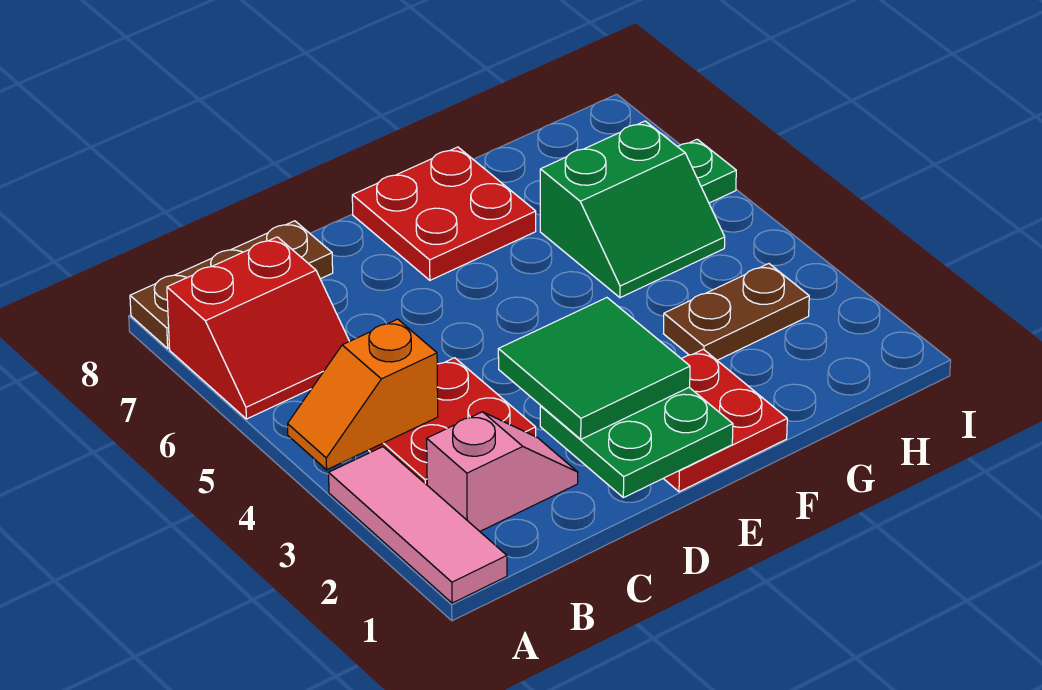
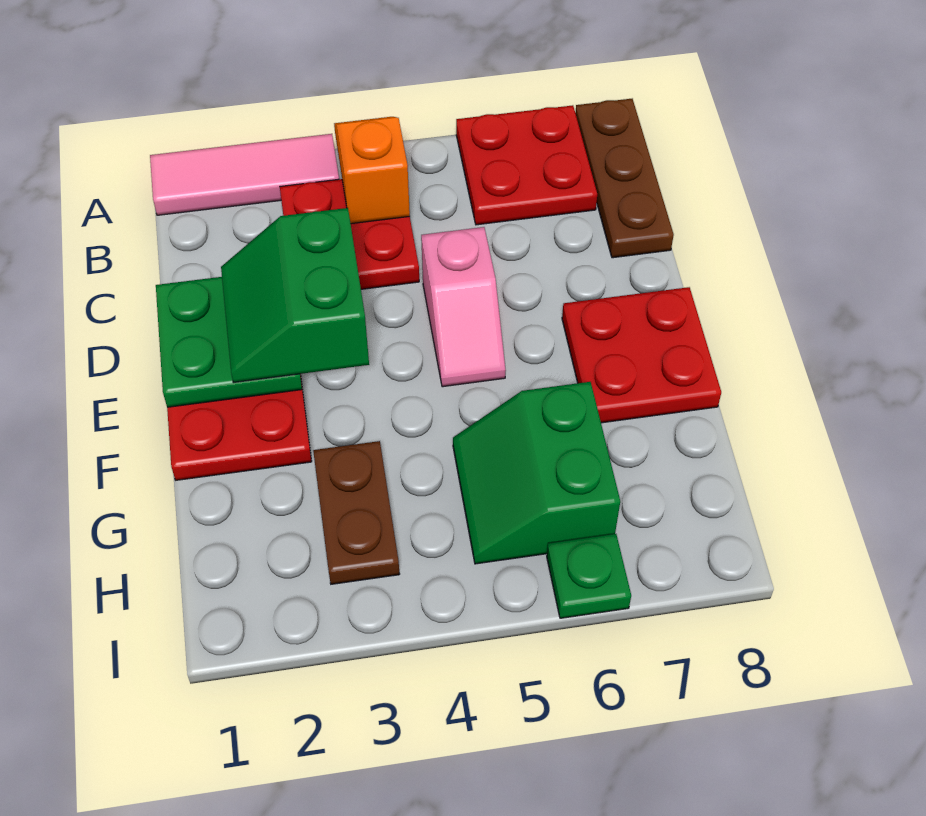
red slope A6:B7 level 1 top 7 -> red plate A6:B7 level 1
pink slope B2:C2 level 1 top B -> pink slope D5:E5 level 1 top D
green tile D2:E3 level 3 -> green slope D2:E3 level 3 top 3

